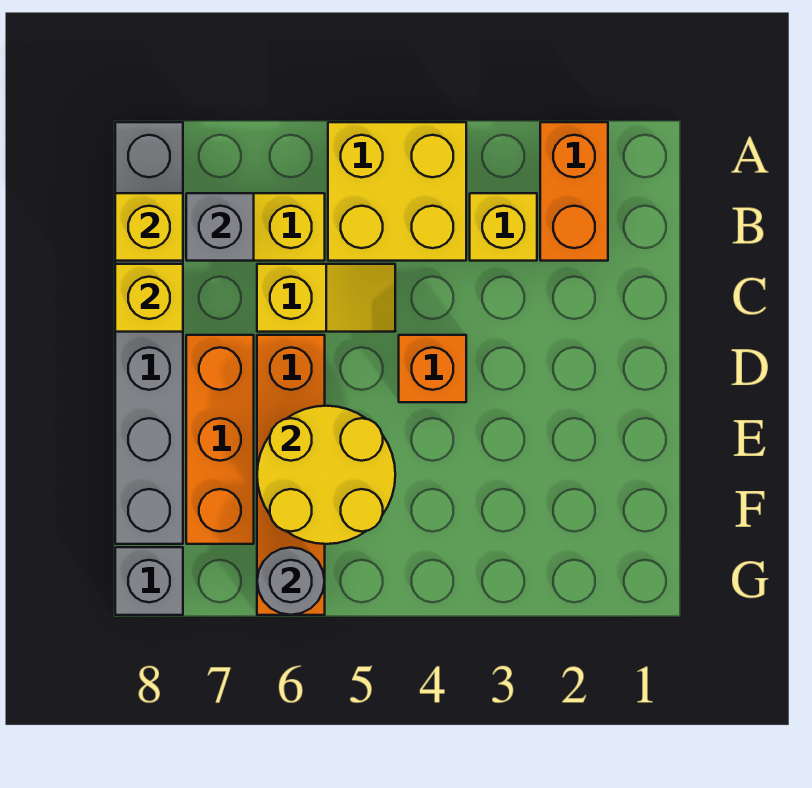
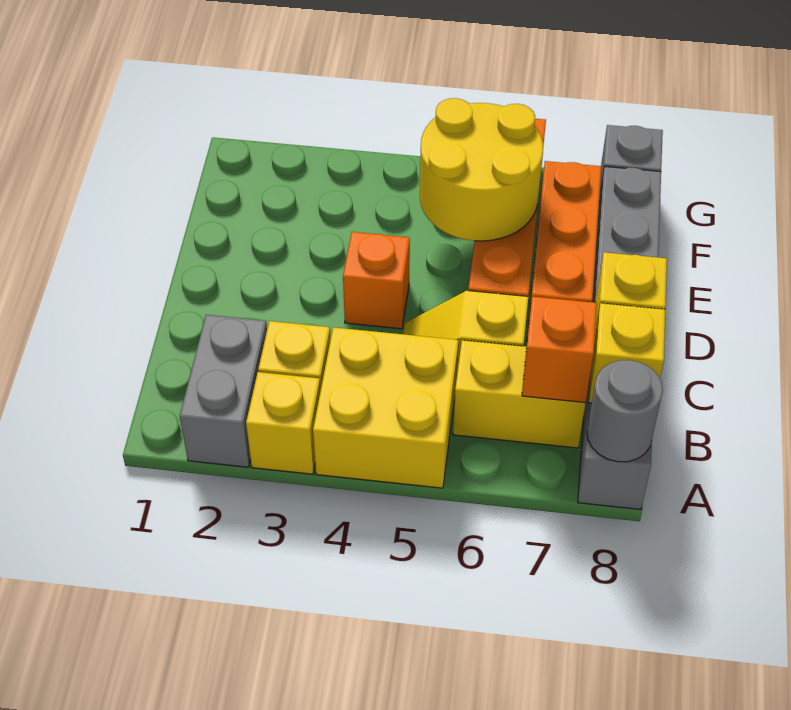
orange brick A2:B2 level 1 -> grey brick A2:B2 level 1
none -> yellow brick A3 level 1
grey brick B7 level 2 -> orange brick B7 level 2
grey round brick G6 level 2 -> grey round brick A8 level 2

